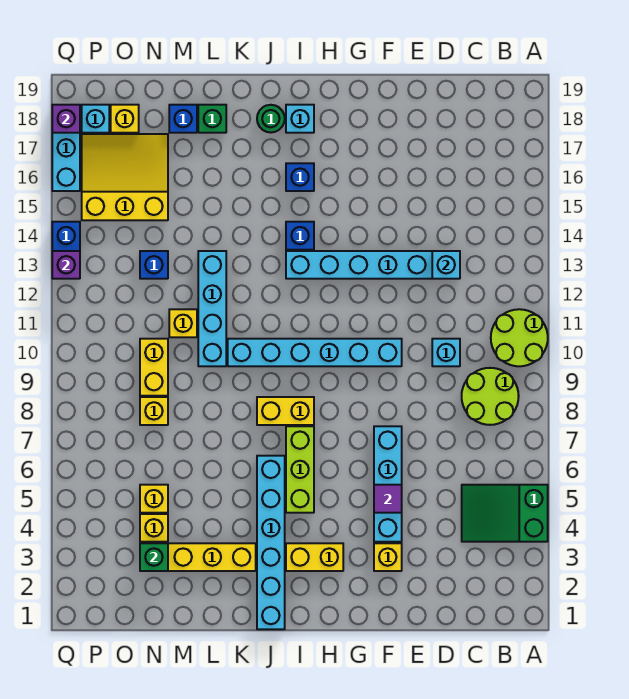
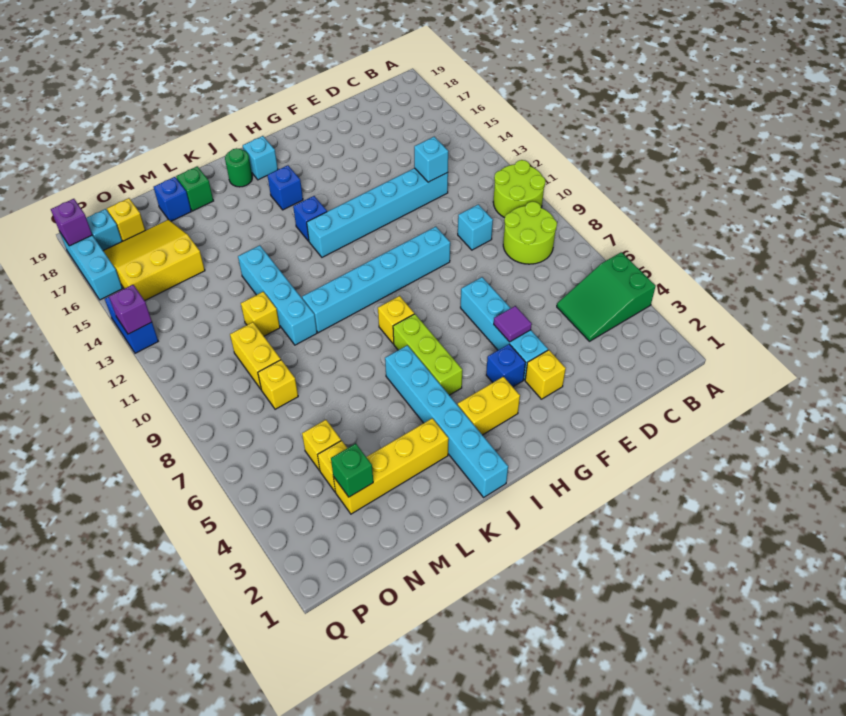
yellow brick I8:J8 level 1 -> yellow brick I8 level 1
blue brick N13 level 1 -> blue brick G4 level 1

